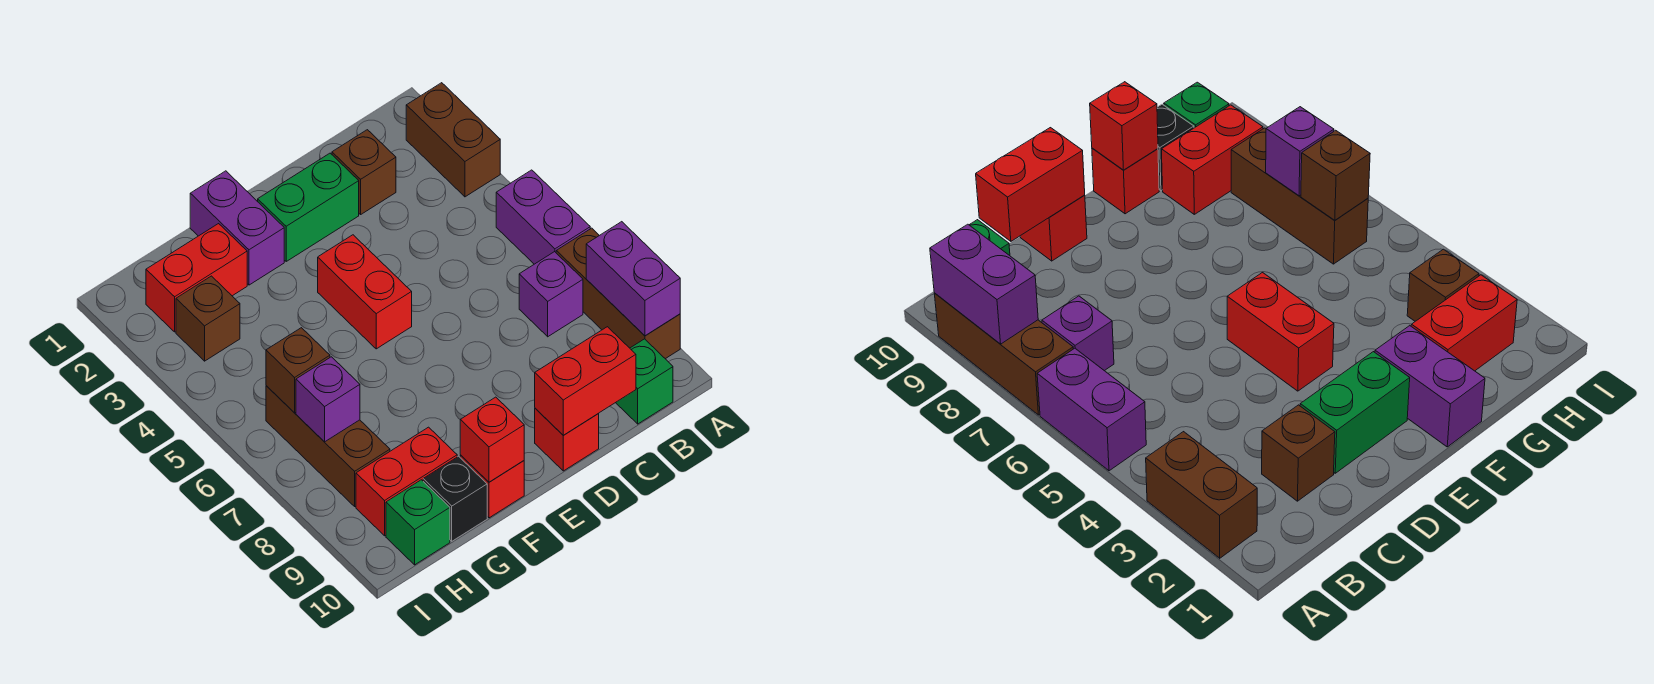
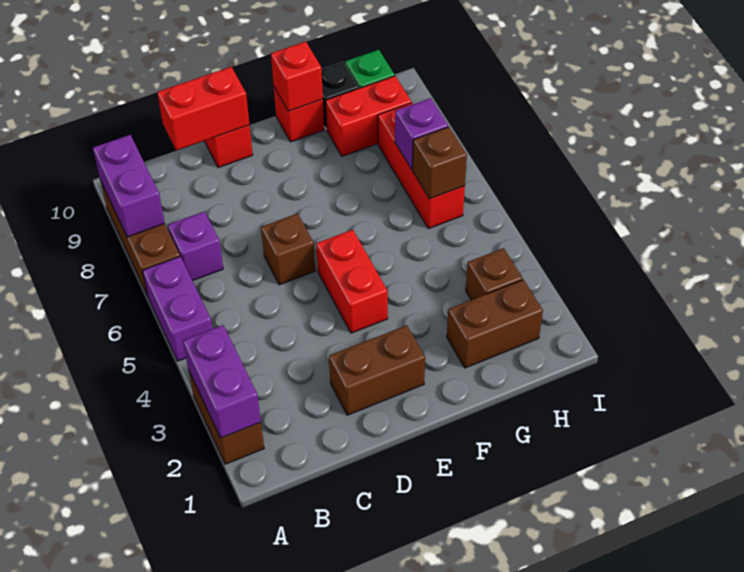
green brick B10 level 1 -> none
brown brick C2 level 1 -> brown brick D6 level 1
green brick D2:E2 level 1 -> brown brick D2:E2 level 1
purple brick F1:F2 level 1 -> purple brick A2:A3 level 2
red brick G2:H2 level 1 -> brown brick G2:H2 level 1
brown brick H6:H8 level 1 -> red brick H6:H8 level 1

